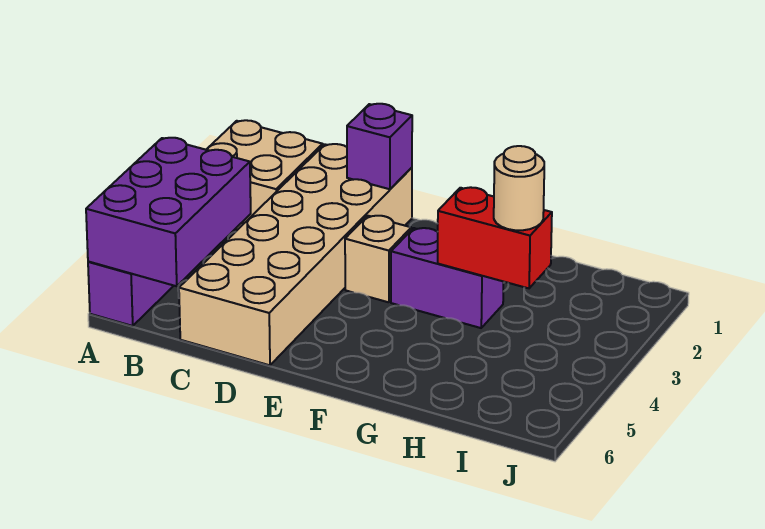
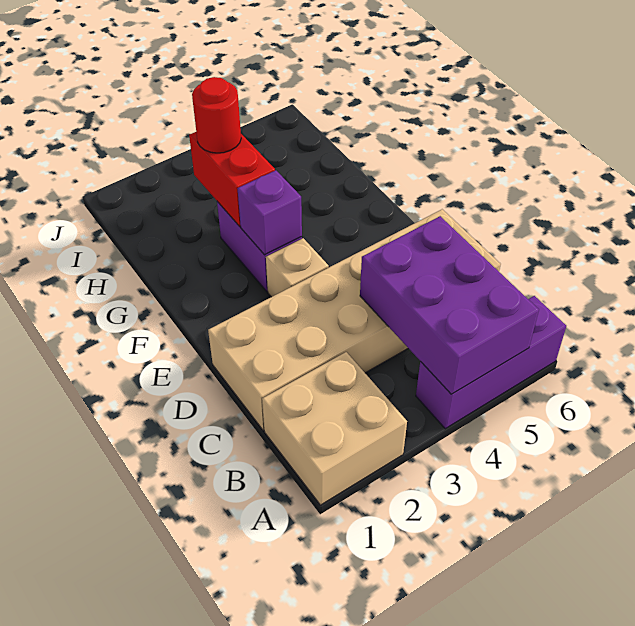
purple brick A4:B6 level 2 -> purple brick A4:C5 level 2
purple brick D1 level 2 -> purple brick F3 level 2
tan round brick H3 level 3 -> red round brick H3 level 3

